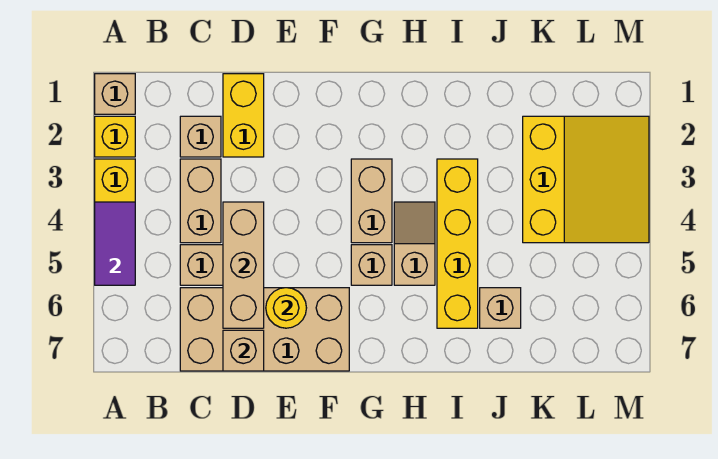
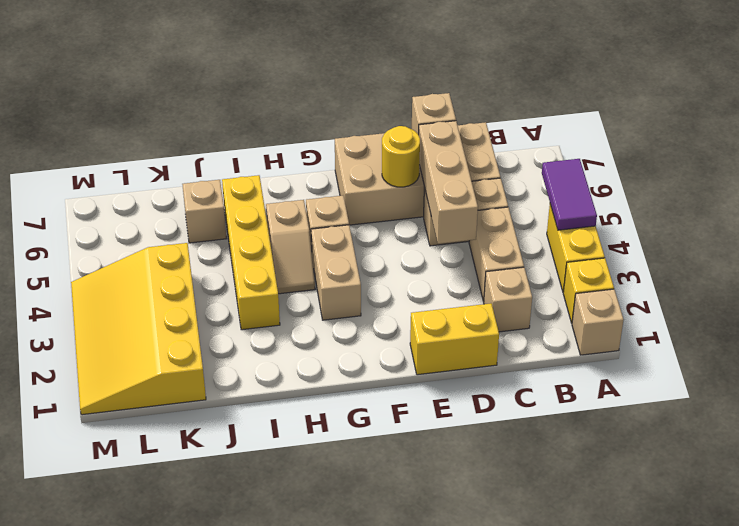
yellow brick D1:D2 level 1 -> yellow brick D1:E1 level 1
yellow slope K2:M4 level 1 top K -> yellow slope K1:M4 level 1 top K

